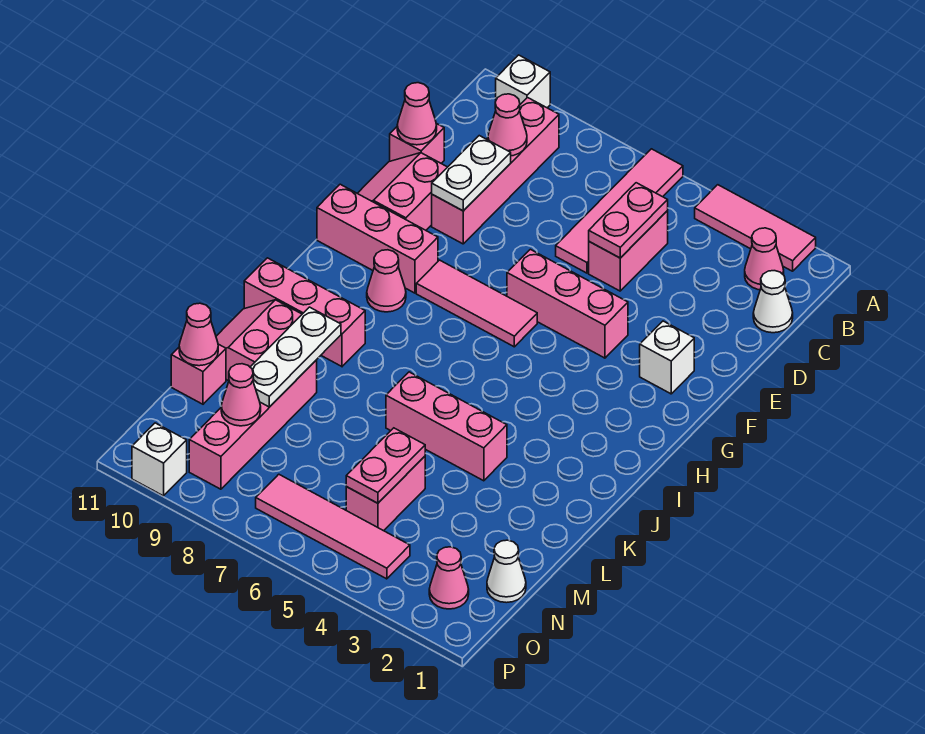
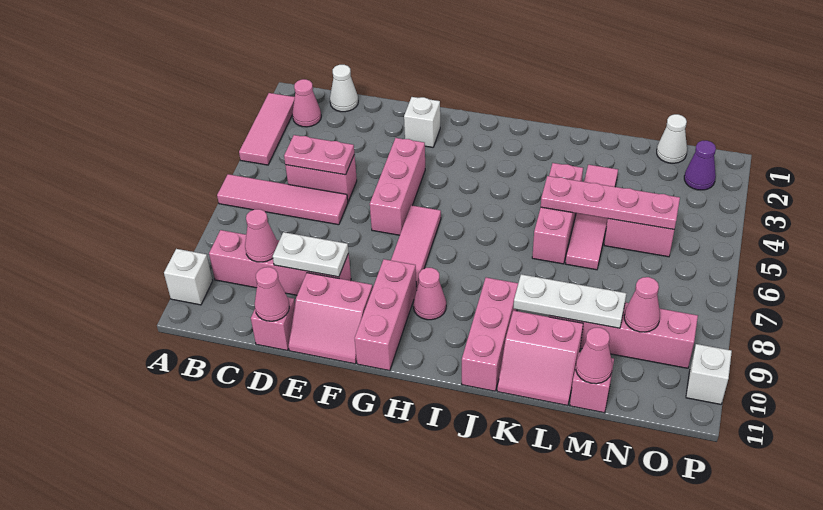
pink plate M5:N5 level 2 -> pink plate K5:N5 level 2
pink cone O2 level 1 -> purple cone O2 level 1
pink tile O4:O7 level 1 -> pink tile L3:L6 level 1

